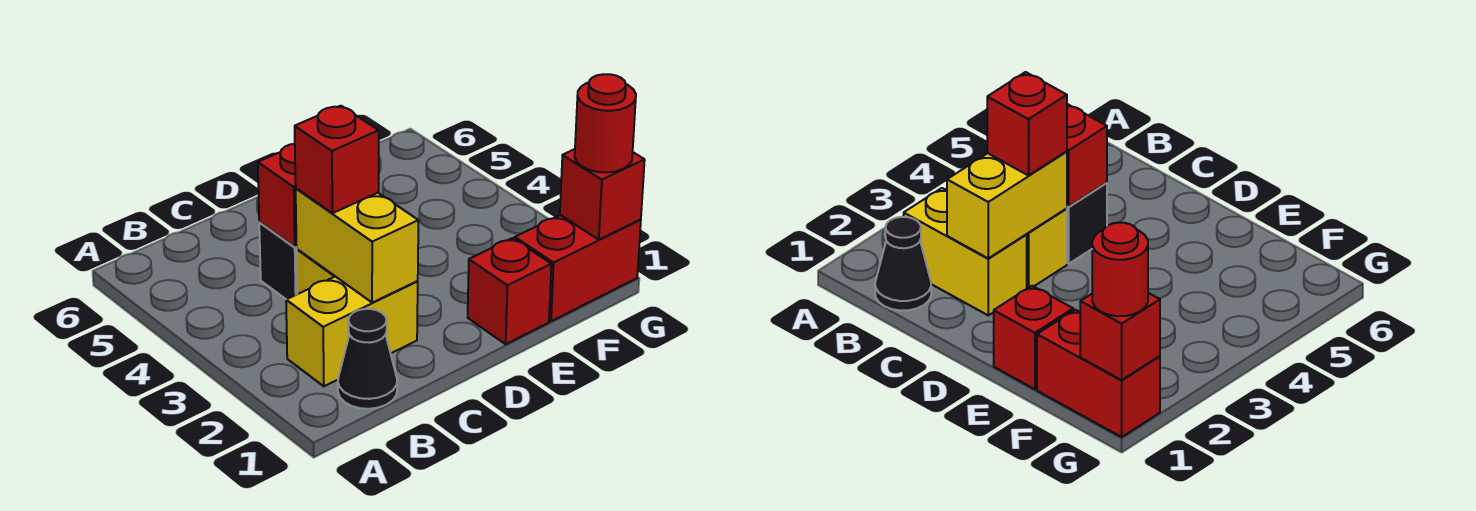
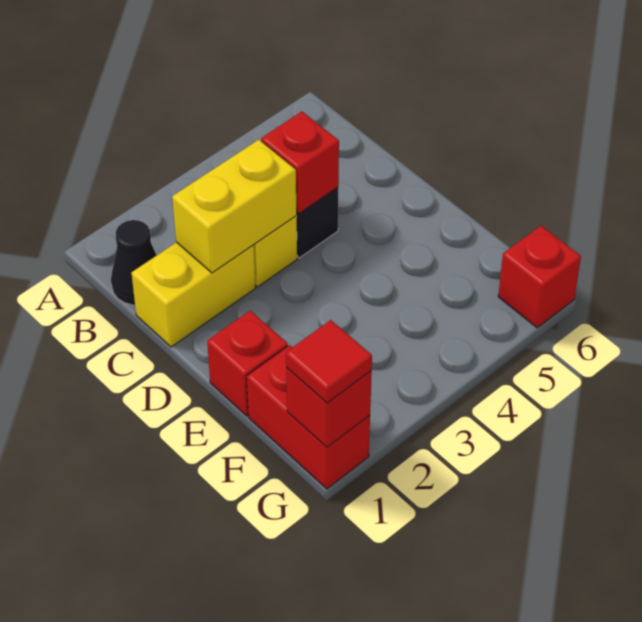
yellow brick B2:C2 level 1 -> yellow brick C1:C2 level 1
red brick C3 level 3 -> red brick G6 level 1
red round brick G1 level 3 -> red tile G1 level 3

